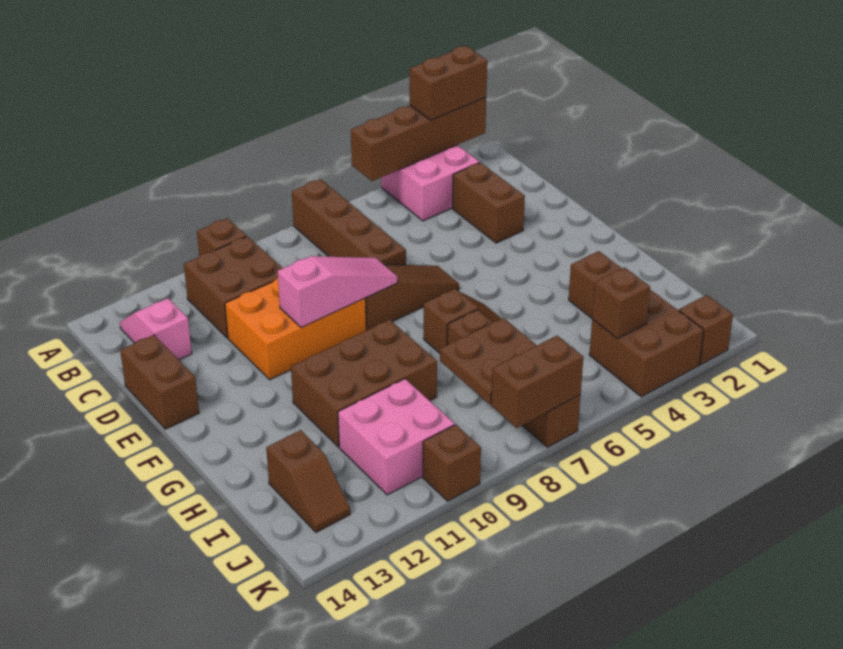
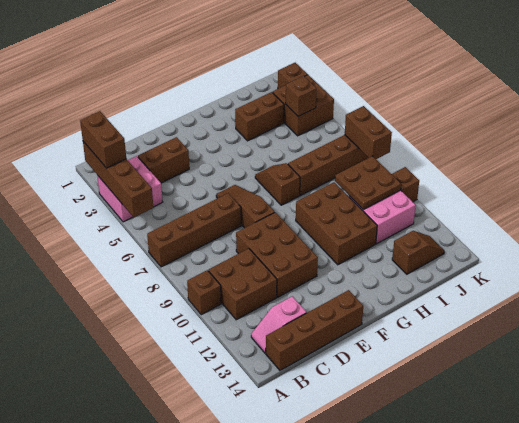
orange brick D9:E11 level 1 -> brown brick D9:E11 level 1
brown brick D14:E14 level 1 -> brown brick B14:E14 level 1
pink slope E8:E10 level 2 top 10 -> none
brown plate I7:J8 level 2 -> brown plate I9:J10 level 2

